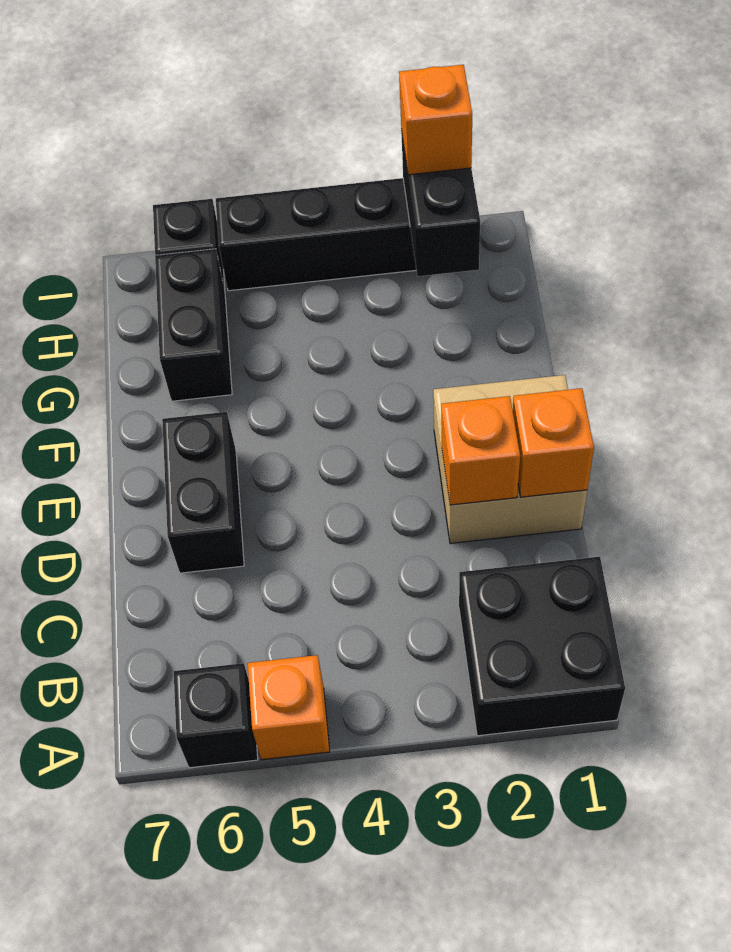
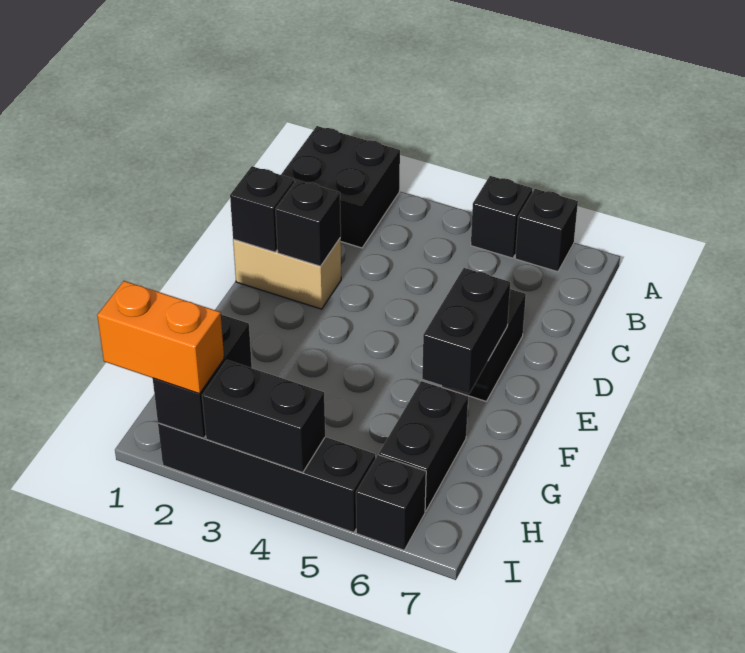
orange brick A5 level 1 -> black brick A5 level 1
tan brick D1:E2 level 1 -> tan brick D1:D2 level 1
orange brick D1 level 2 -> black brick D1 level 2
orange brick D2 level 2 -> black brick D2 level 2
none -> black brick E6:F6 level 2
orange brick I2 level 3 -> orange brick I1:I2 level 3
none -> black brick I3:I4 level 2

